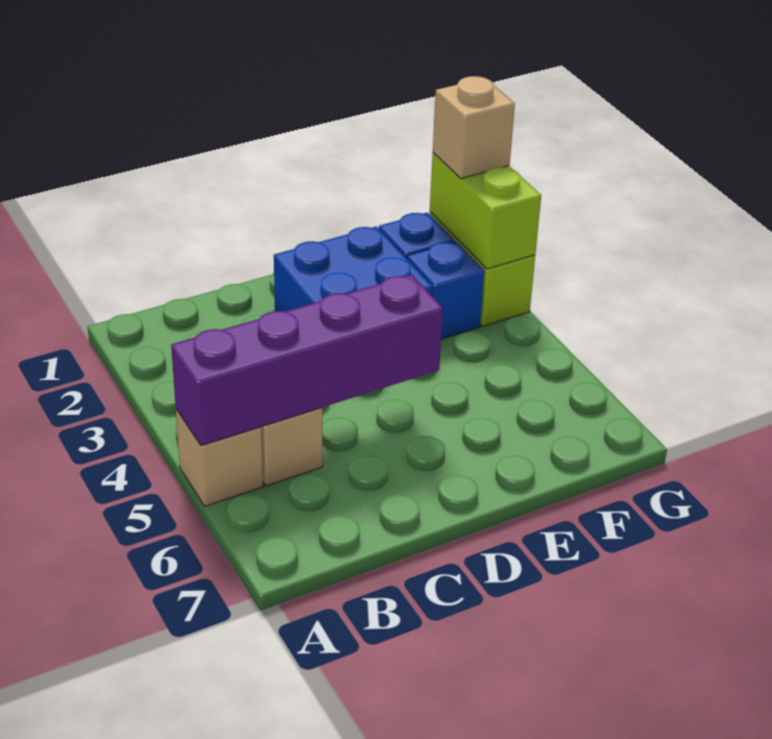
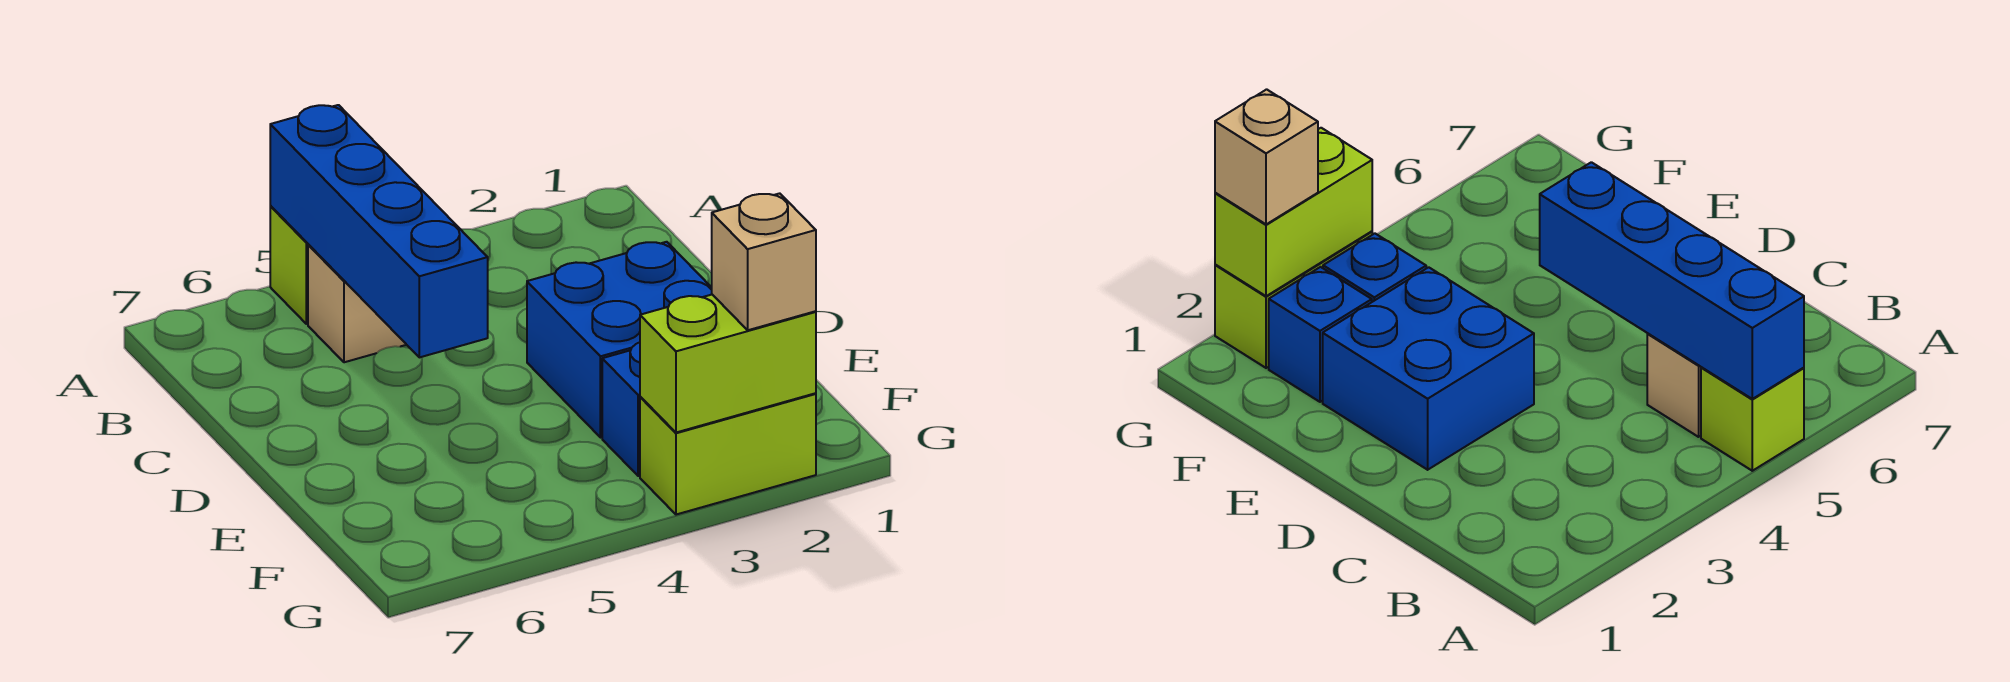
tan brick A5 level 1 -> lime brick A5 level 1
purple brick A5:D5 level 2 -> blue brick A5:D5 level 2

